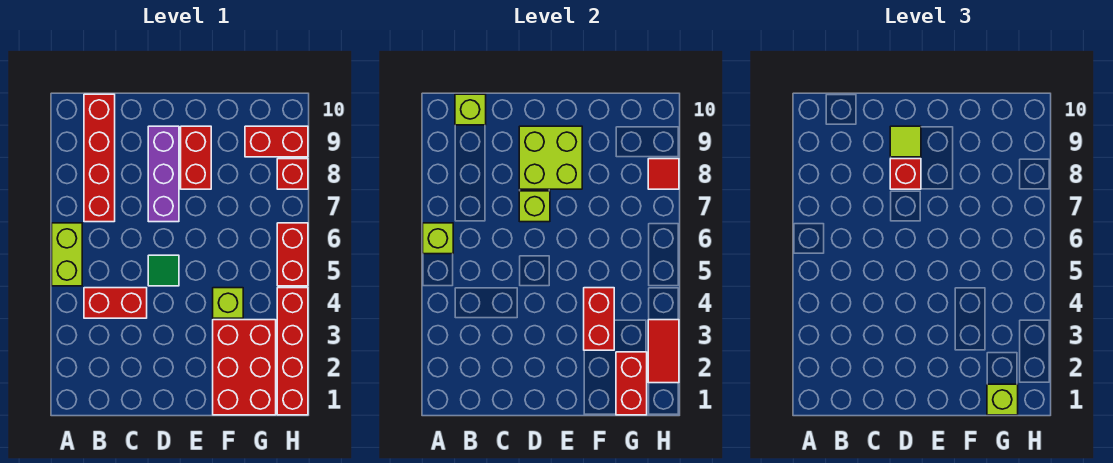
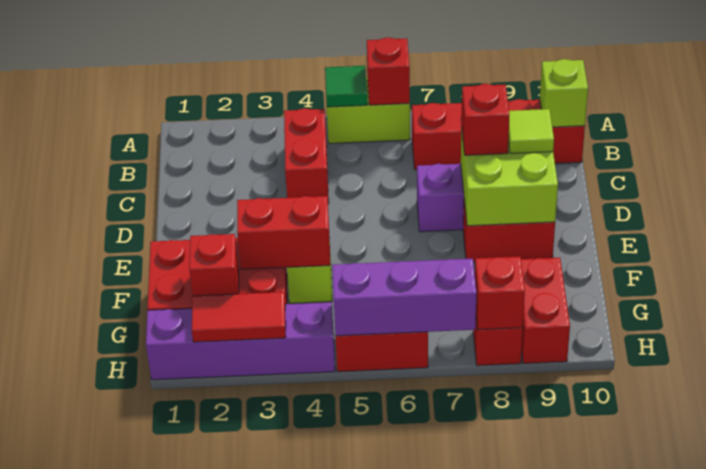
lime brick A6 level 2 -> red brick A6 level 2
green tile D5 level 1 -> green tile A5 level 2
lime brick D7 level 2 -> none
red brick G1:G2 level 2 -> red brick G2 level 2
lime brick G1 level 3 -> none
red brick H1:H4 level 1 -> purple brick H1:H4 level 1
none -> purple brick H5:H7 level 2
red tile H8 level 2 -> red brick H8 level 2

